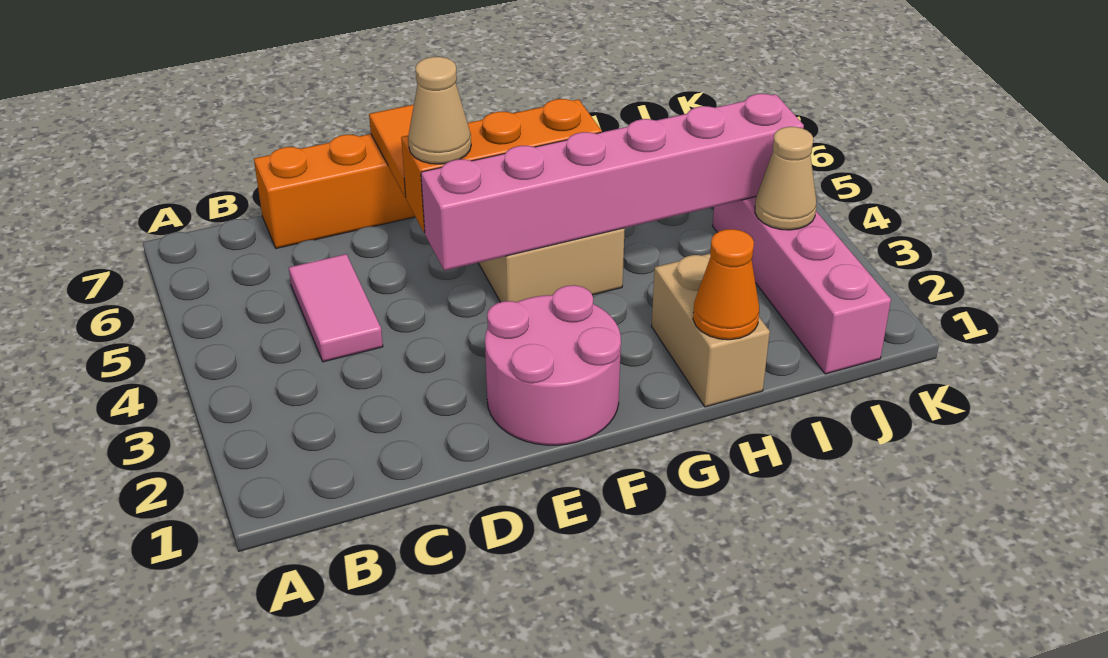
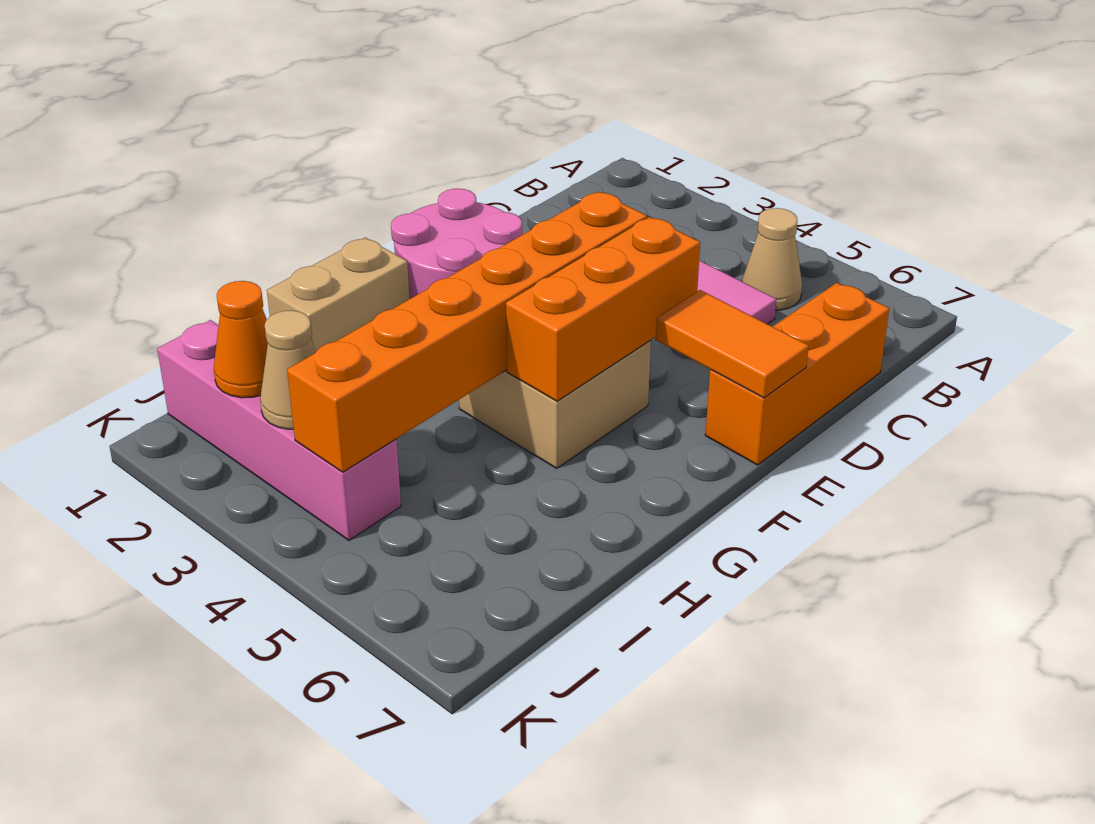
pink brick E4:J4 level 2 -> orange brick E4:J4 level 2
tan cone E5 level 3 -> tan cone B5 level 1
tan brick H1:H2 level 1 -> tan brick G1:H1 level 1
orange cone H1 level 2 -> orange cone J2 level 2

